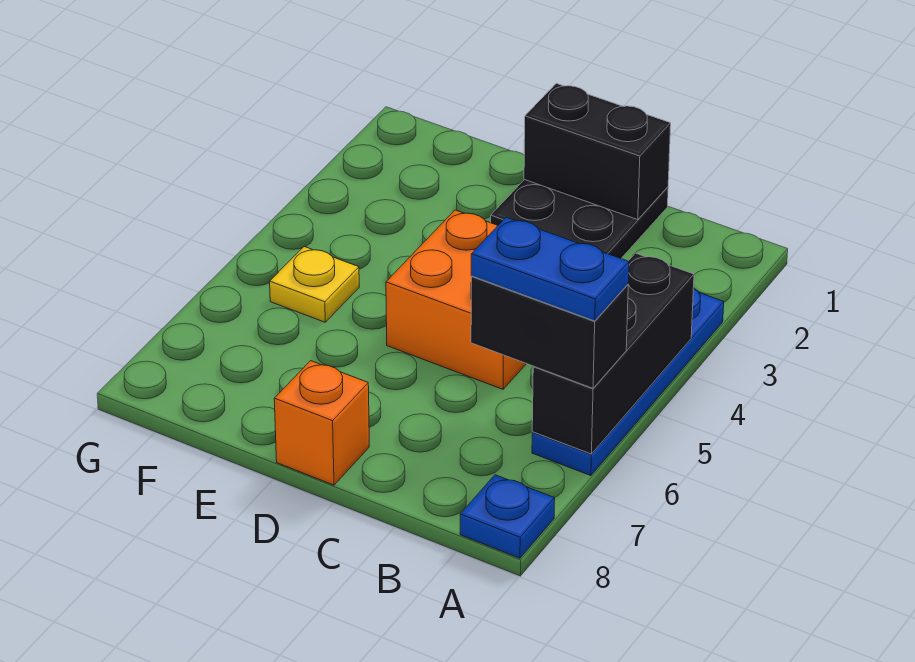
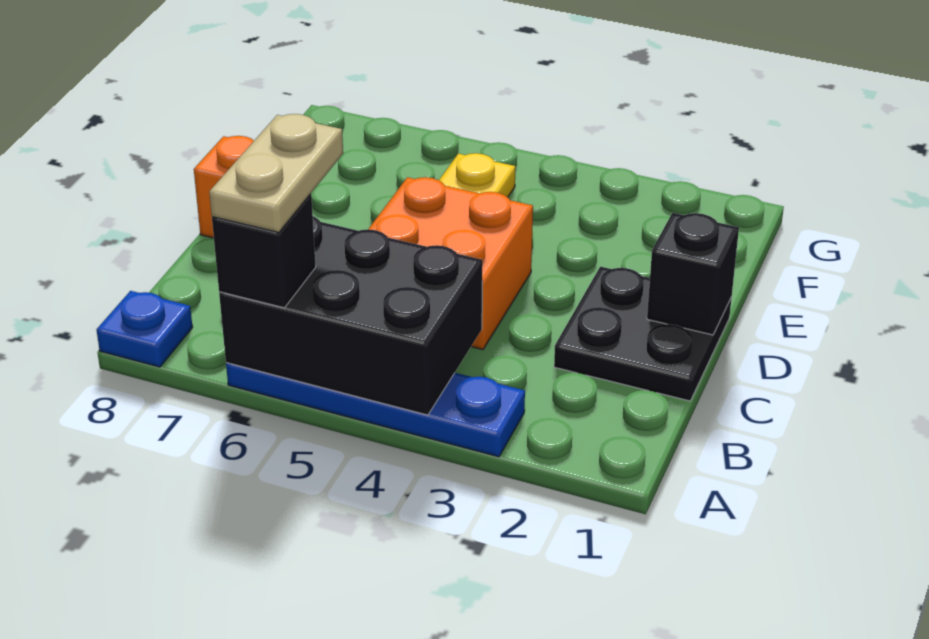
black brick A4:A6 level 2 -> black brick A4:B6 level 2
black brick A6:B6 level 3 -> black brick A6 level 3
blue plate A6:B6 level 4 -> tan plate A6:B6 level 4
black brick C1:D1 level 2 -> black brick D1 level 2

